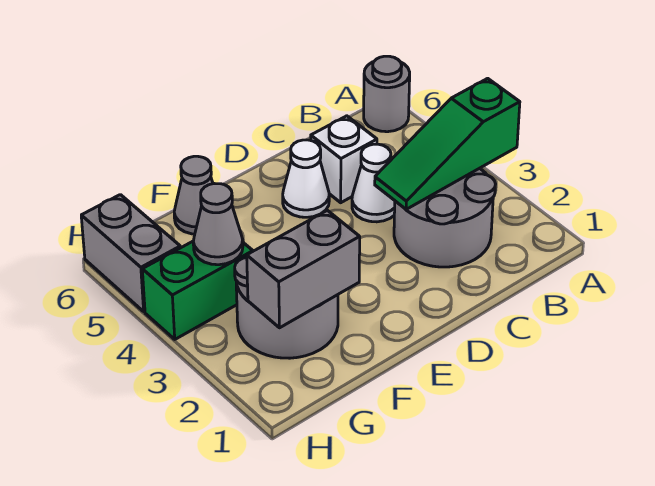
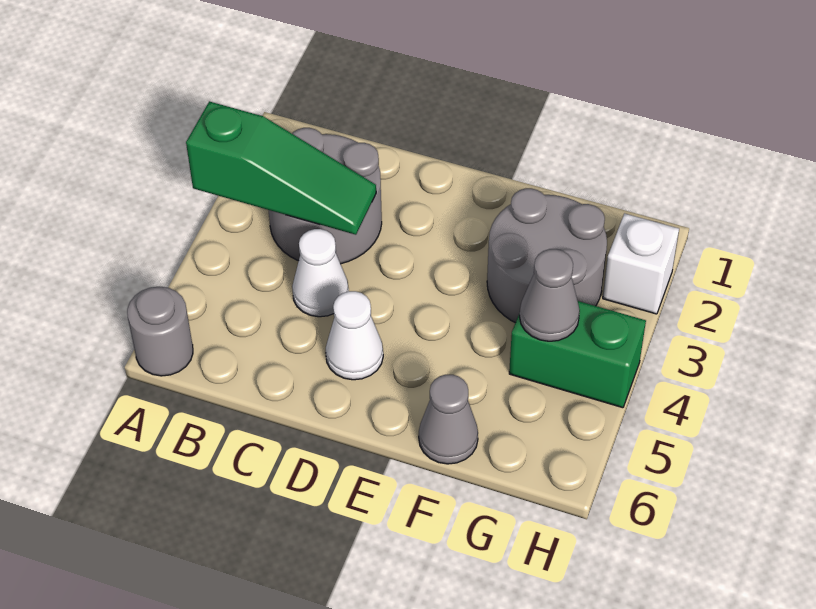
white brick C5 level 1 -> white brick H2 level 1
grey brick F2:G2 level 2 -> none
grey brick H5:H6 level 1 -> none

